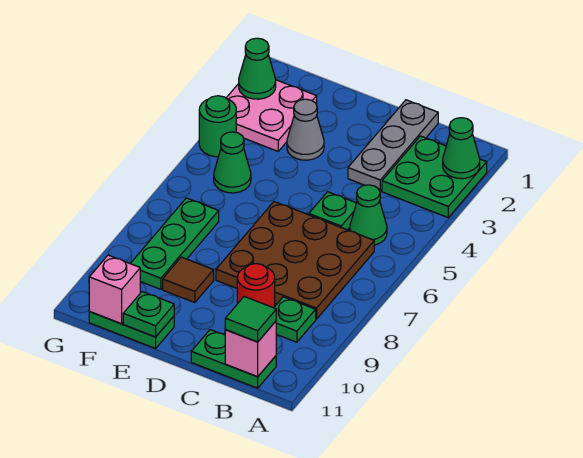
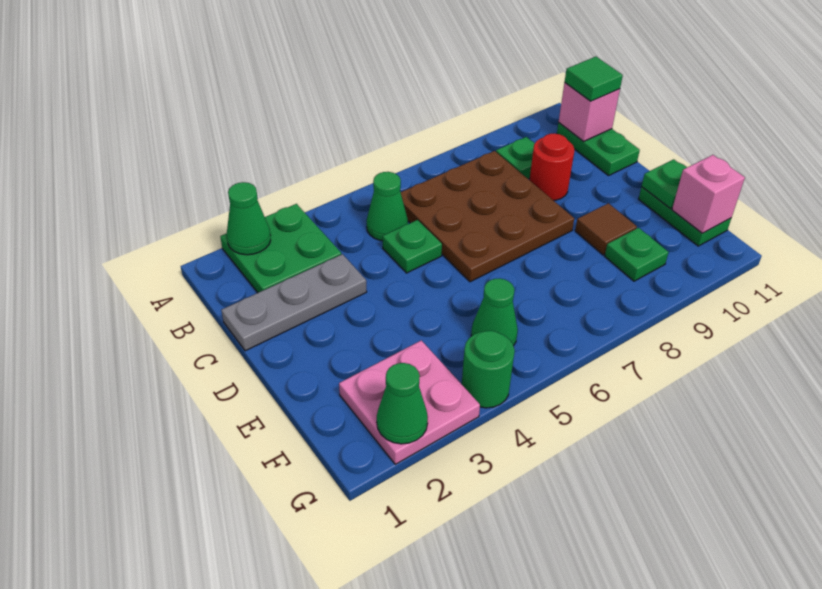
grey cone E3 level 1 -> none
green plate F7:F9 level 1 -> green plate F9 level 1

